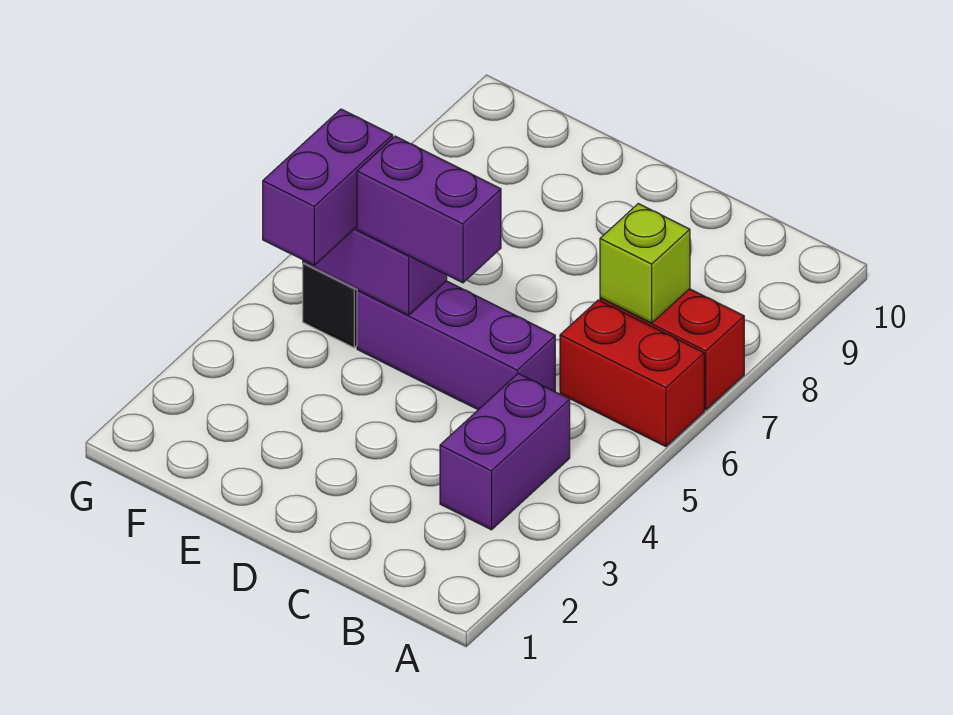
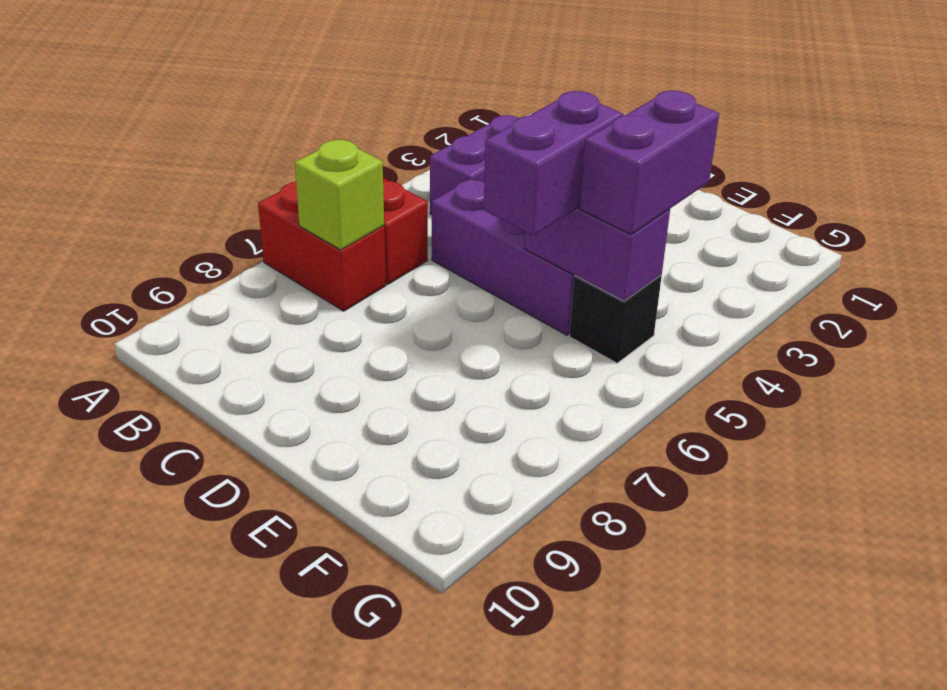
purple brick D5:E5 level 3 -> purple brick E5:E6 level 3

